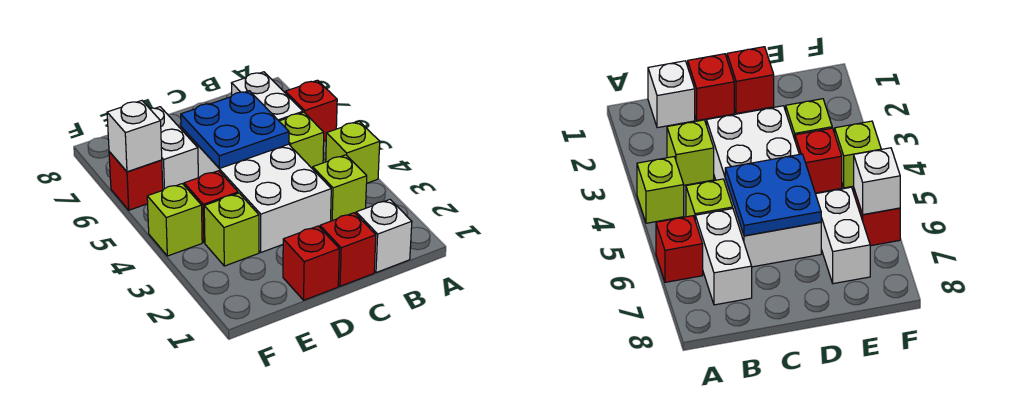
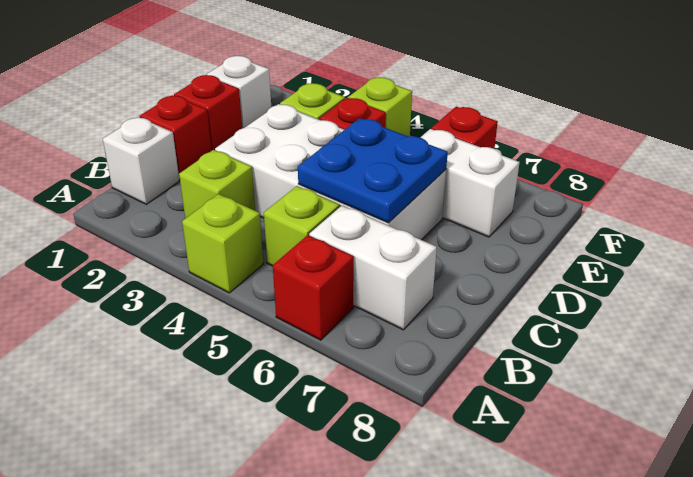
white brick F6 level 2 -> white brick E1 level 1

